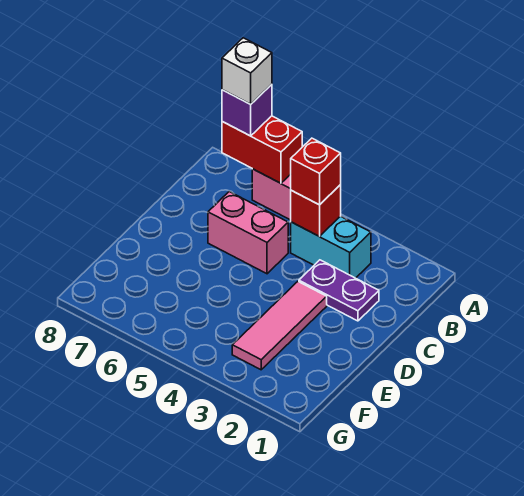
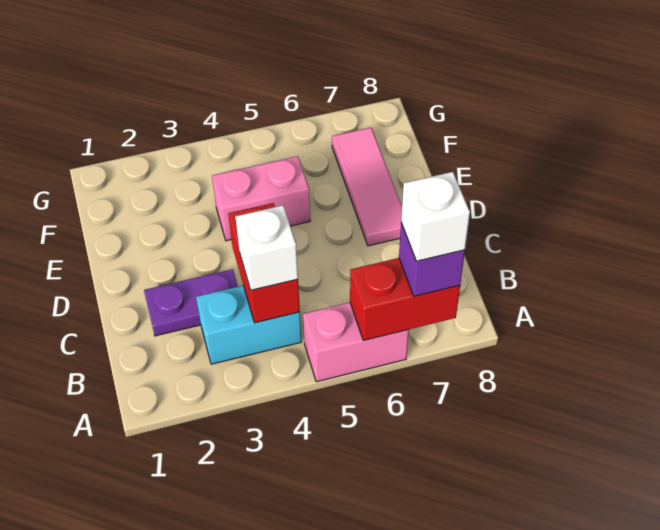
red brick B4 level 2 -> red brick B4:C4 level 2
red brick B4 level 3 -> white brick B4 level 3
pink brick C5:C6 level 1 -> pink brick E4:E5 level 1
pink tile D3:F3 level 1 -> pink tile D7:F7 level 1

